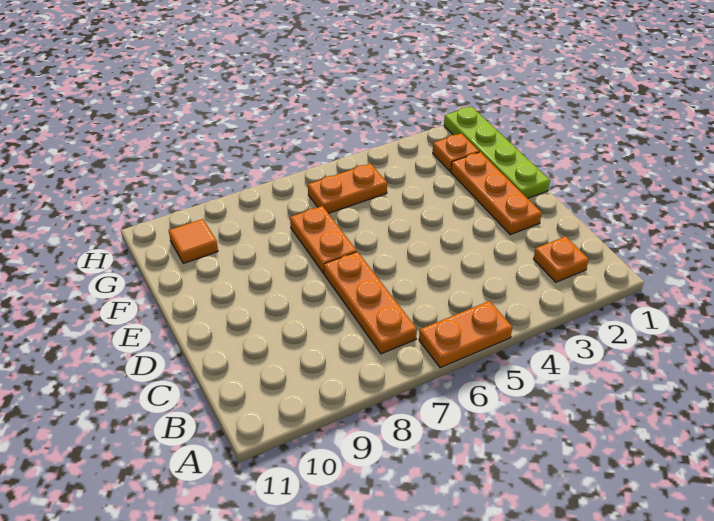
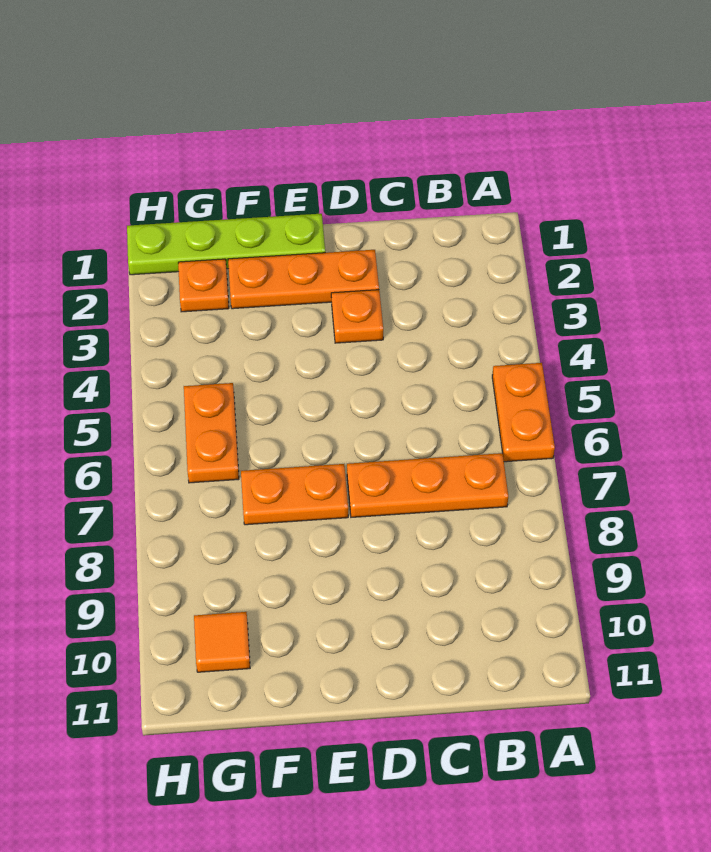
orange plate B2 level 1 -> orange plate D3 level 1

